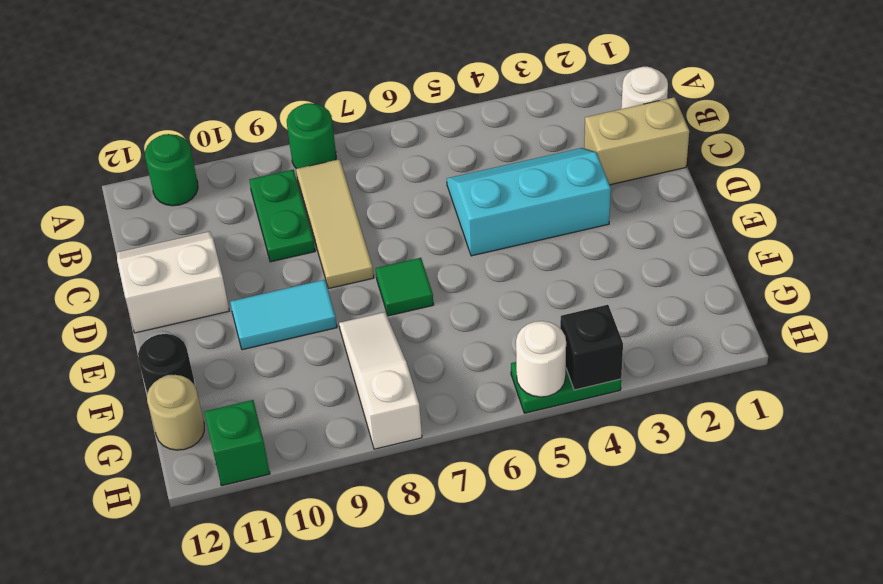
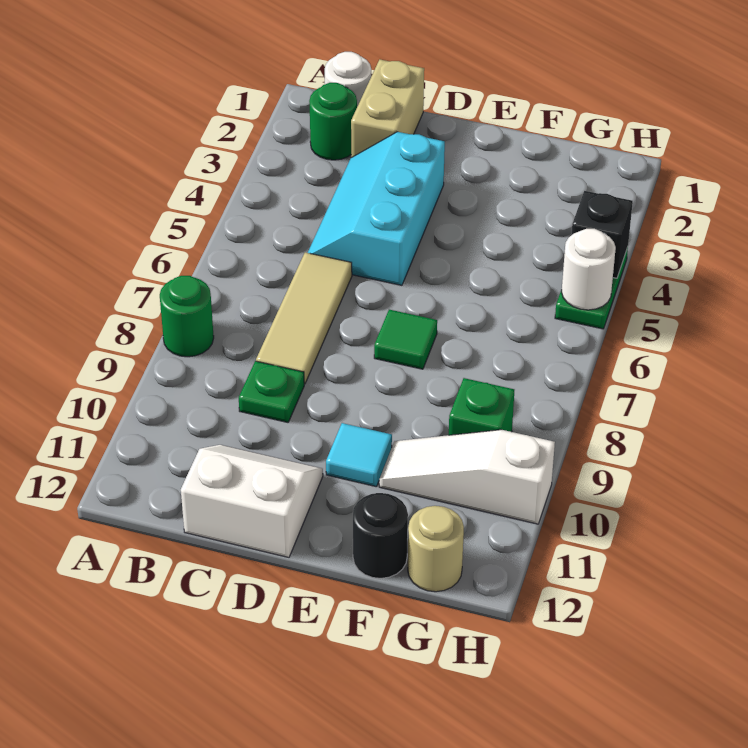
green round brick A11 level 1 -> green round brick B2 level 1
tan tile B8:D8 level 1 -> tan tile C6:C8 level 1
green plate B9:C9 level 1 -> green plate C9 level 1
white slope C11:D12 level 1 top D -> white slope C11:D12 level 1 top 12
cyan tile E9:E10 level 1 -> cyan tile E10 level 1
white slope F8:H8 level 1 top H -> white slope F10:H10 level 1 top H
green brick H11 level 1 -> green brick G9 level 1

